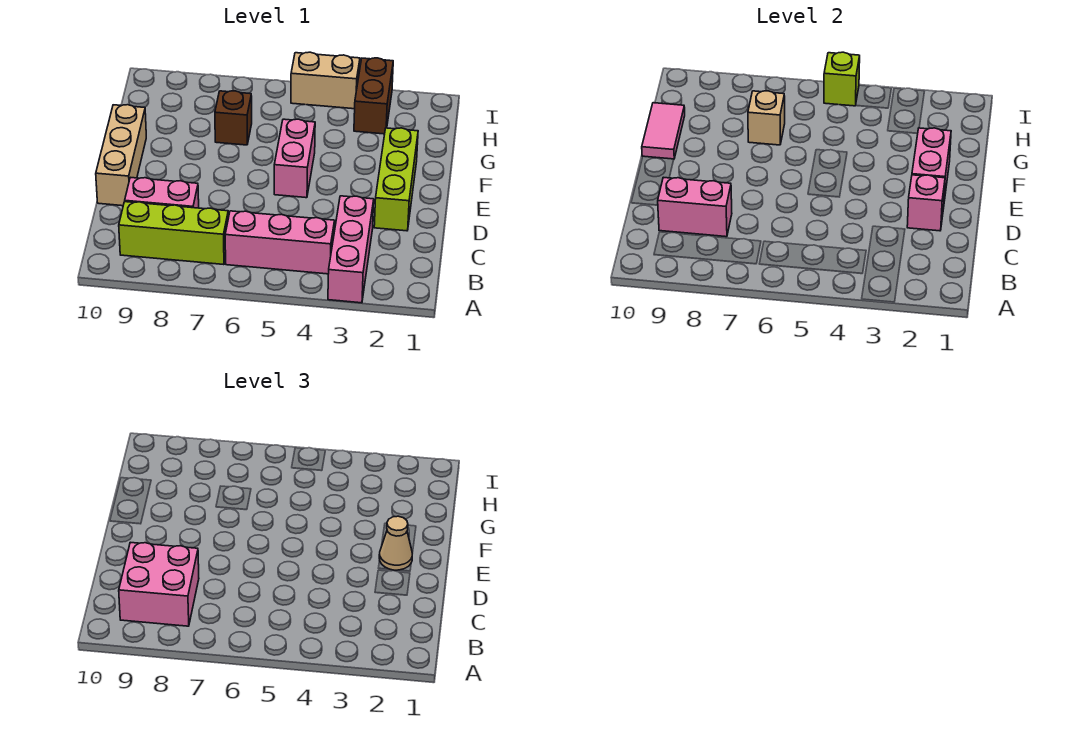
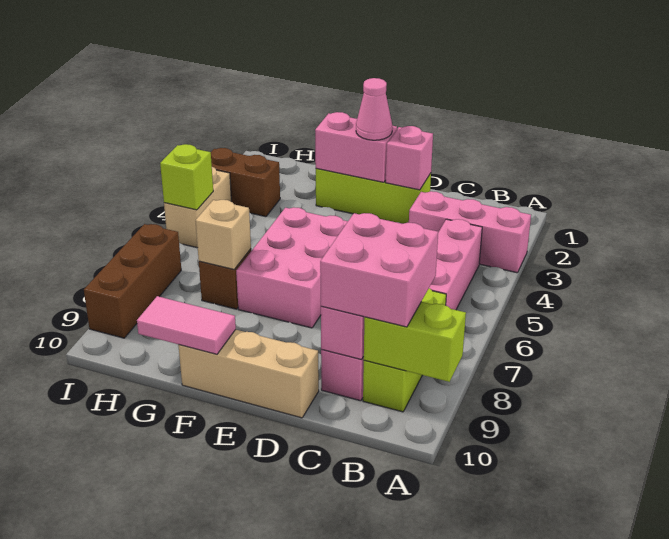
none -> lime brick A9:B9 level 2
tan cone E2 level 3 -> pink cone E2 level 3
pink brick E5:F5 level 1 -> pink brick E5:F7 level 1
none -> brown brick I7:I9 level 1

